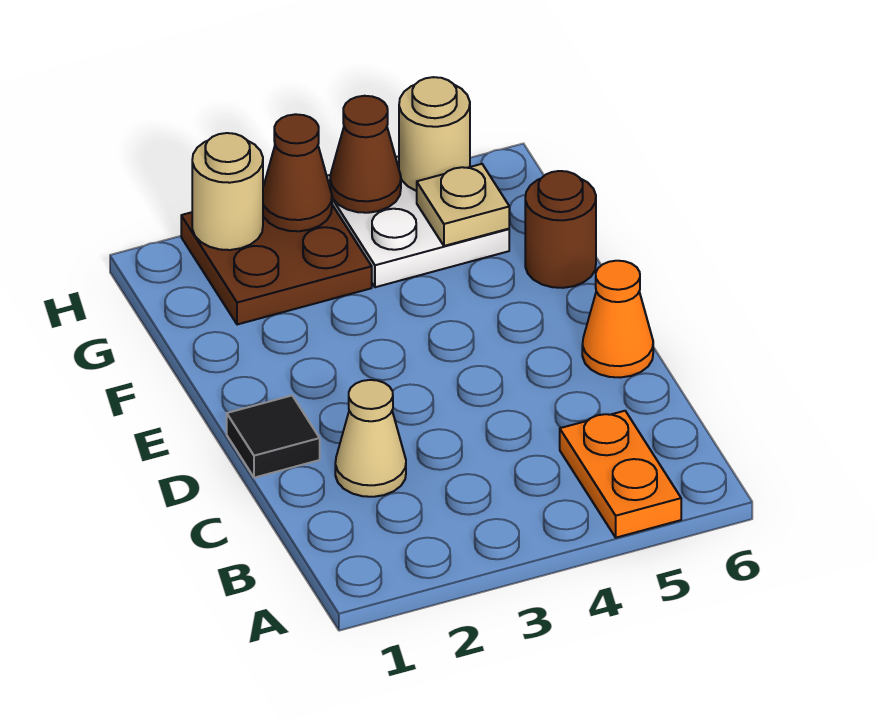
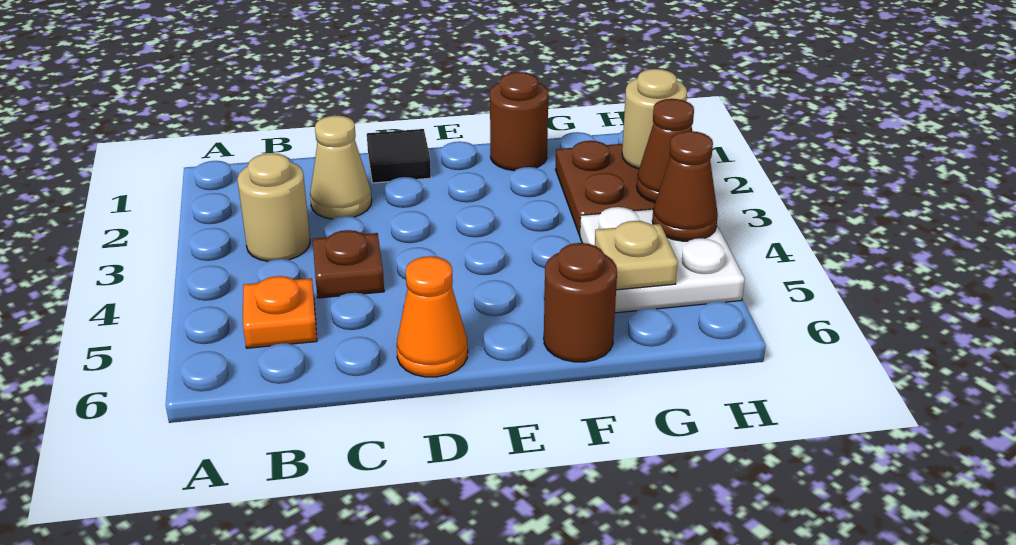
orange plate A5:B5 level 1 -> orange plate B5 level 1
none -> brown plate C4 level 1
none -> brown round brick F1 level 1
tan round brick H5 level 2 -> tan round brick B3 level 1

